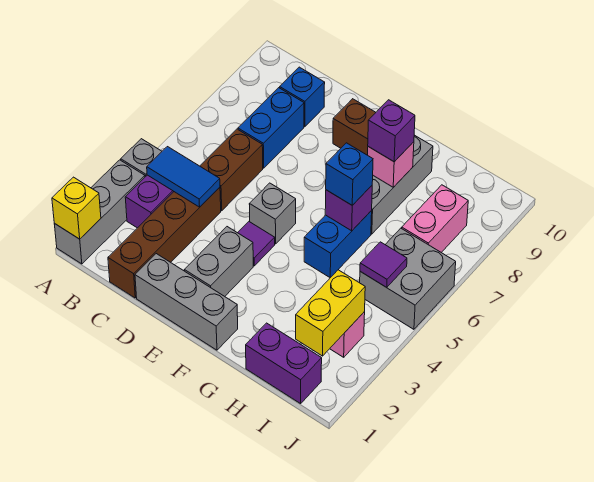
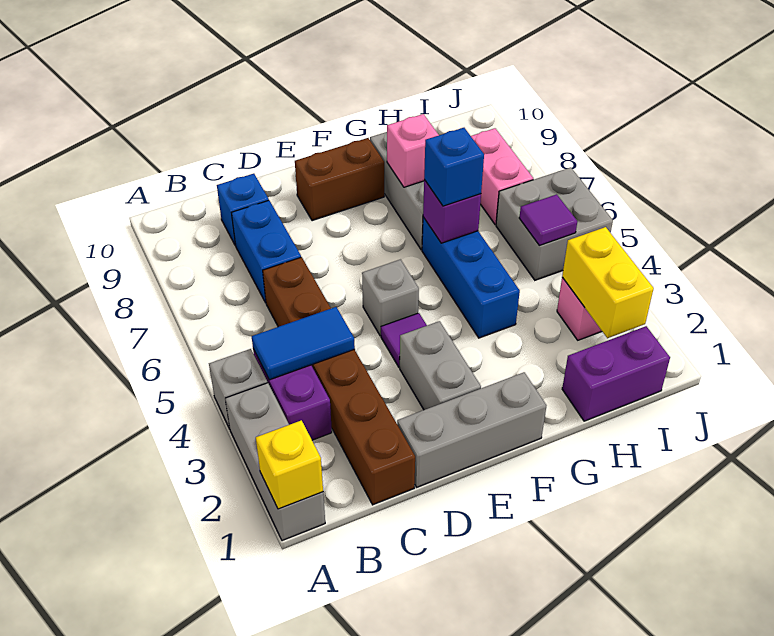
blue brick G5:G6 level 1 -> blue brick G4:G6 level 1
purple brick G8 level 3 -> none

